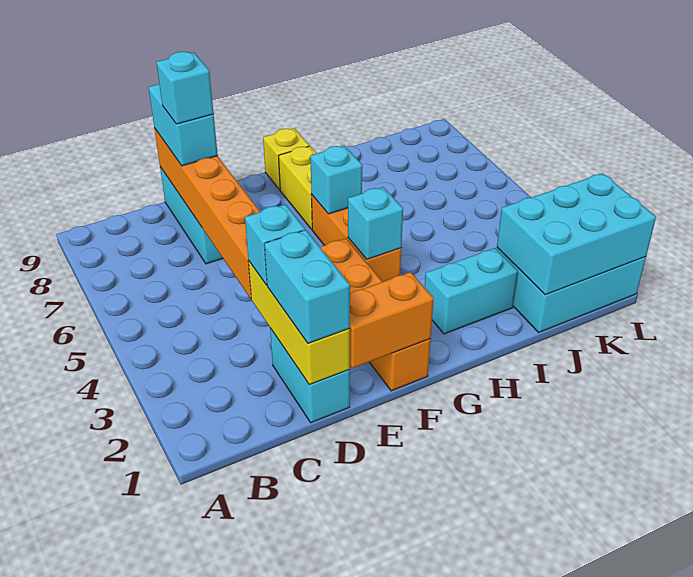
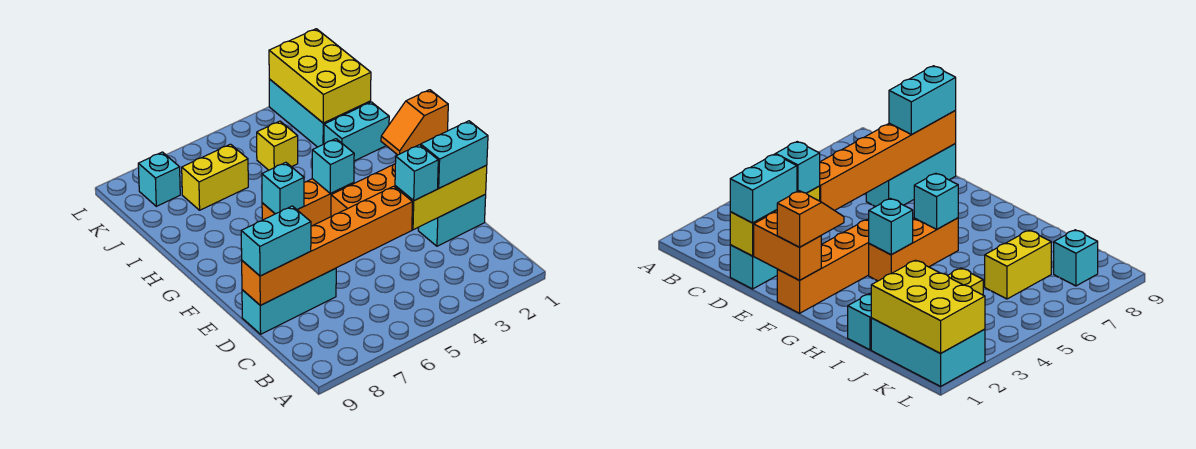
cyan brick D8 level 4 -> cyan brick K8 level 1
none -> orange slope F1:F2 level 3 top 1
yellow brick G7:G8 level 1 -> yellow brick J6:J7 level 1
yellow brick G9 level 1 -> yellow brick J4 level 1
cyan brick H2:I2 level 1 -> cyan brick I1:I2 level 1
cyan brick J1:L2 level 2 -> yellow brick J1:L2 level 2

